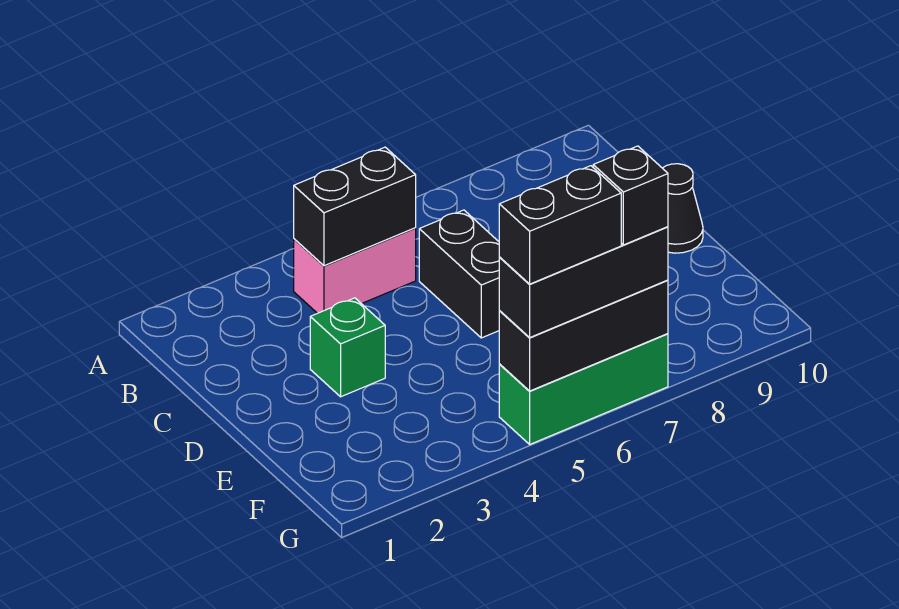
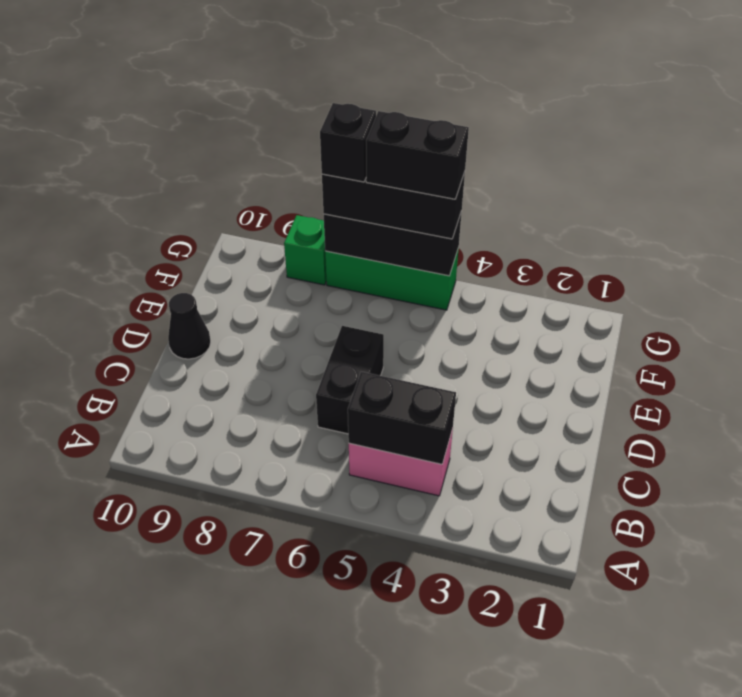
green brick D3 level 1 -> green brick G8 level 1

